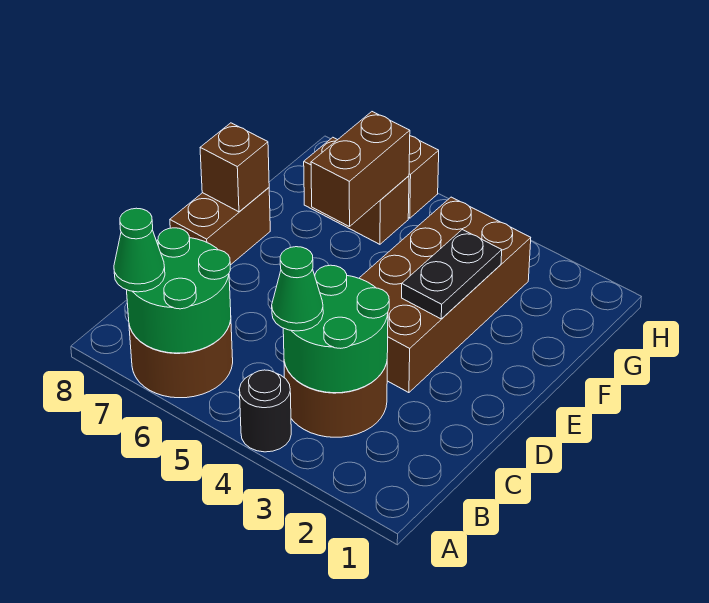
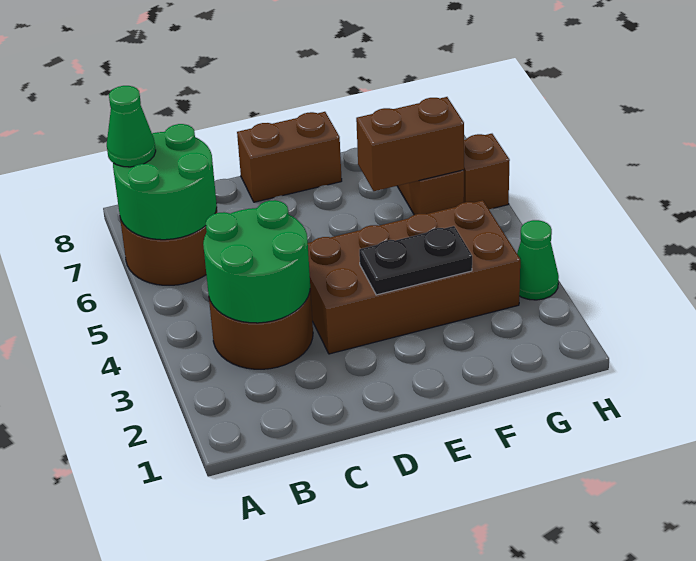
black round brick A4 level 1 -> none
green cone B4 level 3 -> green cone H3 level 1
brown brick E8 level 2 -> none

